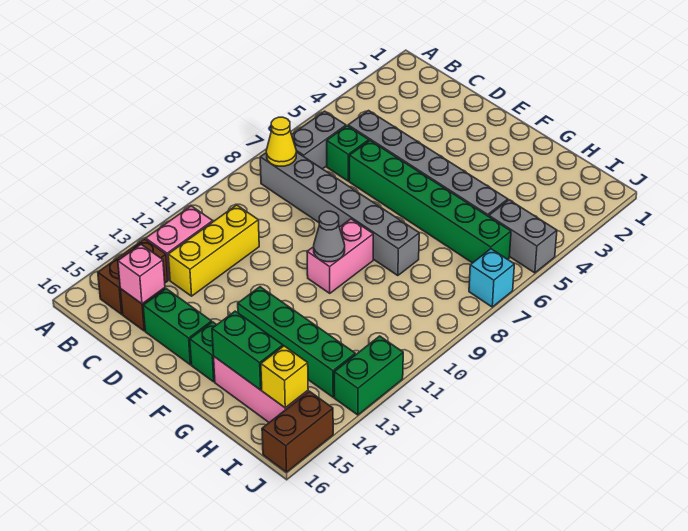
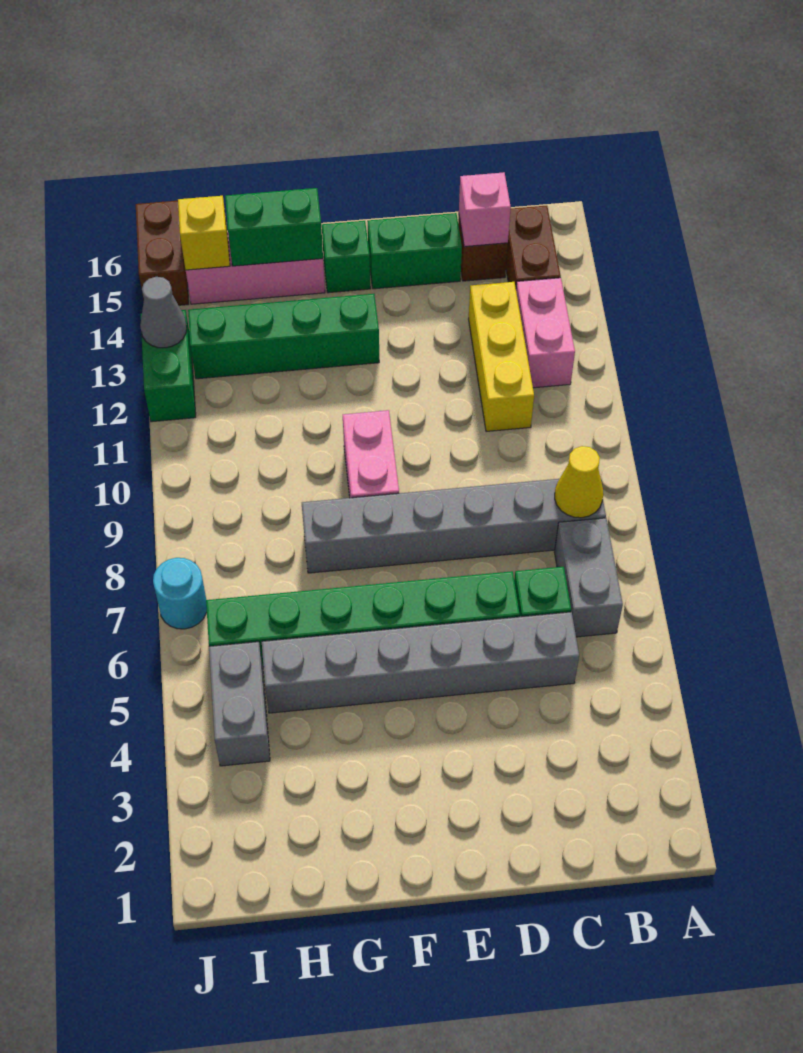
grey cone F10 level 2 -> grey cone J13 level 2
grey brick I5:J5 level 1 -> grey brick I4:I5 level 1
cyan brick J7 level 1 -> cyan round brick J7 level 1

